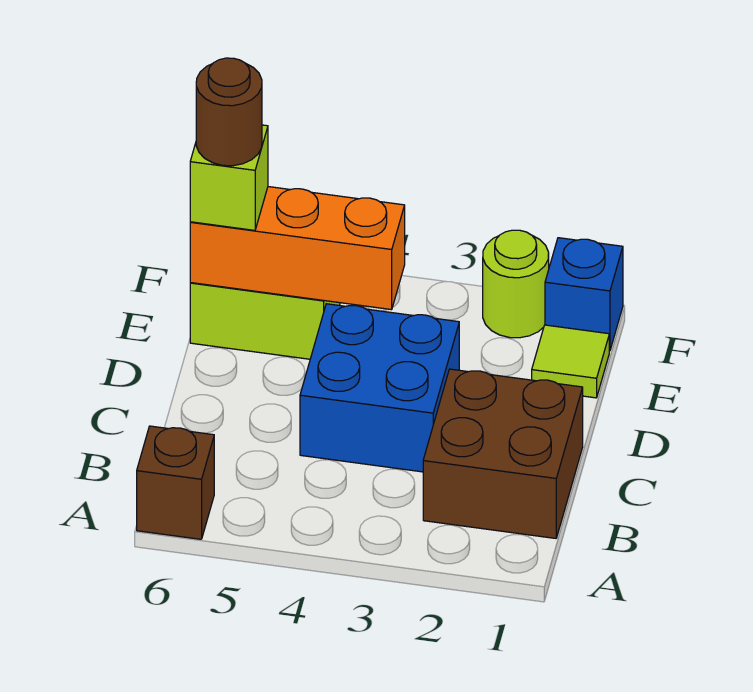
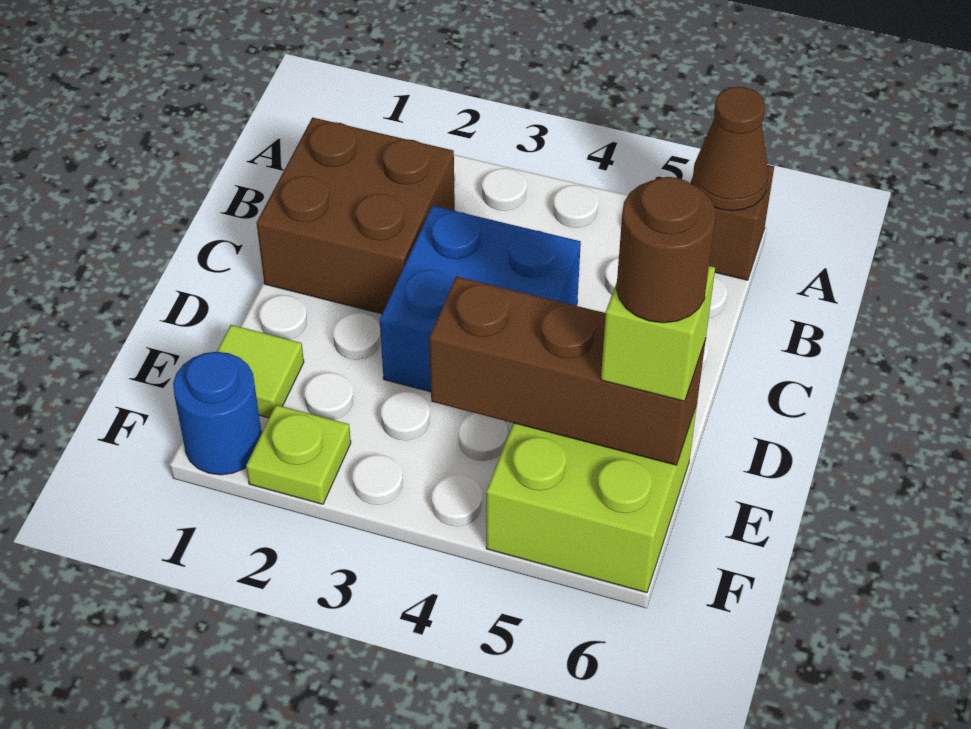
none -> brown cone A6 level 2
orange brick E4:E6 level 2 -> brown brick E4:E6 level 2
blue brick F1 level 1 -> blue round brick F1 level 1
lime round brick F2 level 1 -> lime plate F2 level 1

